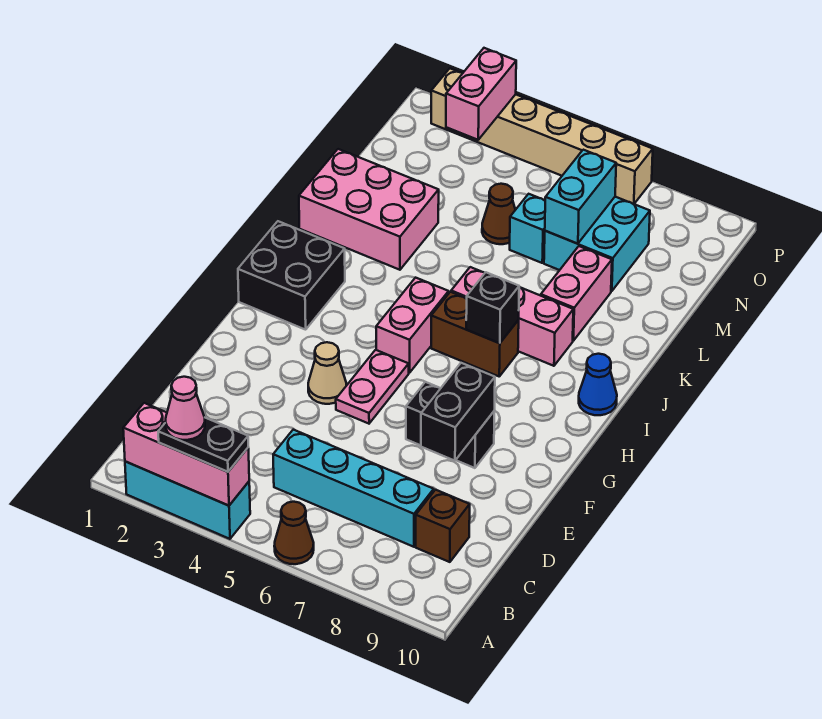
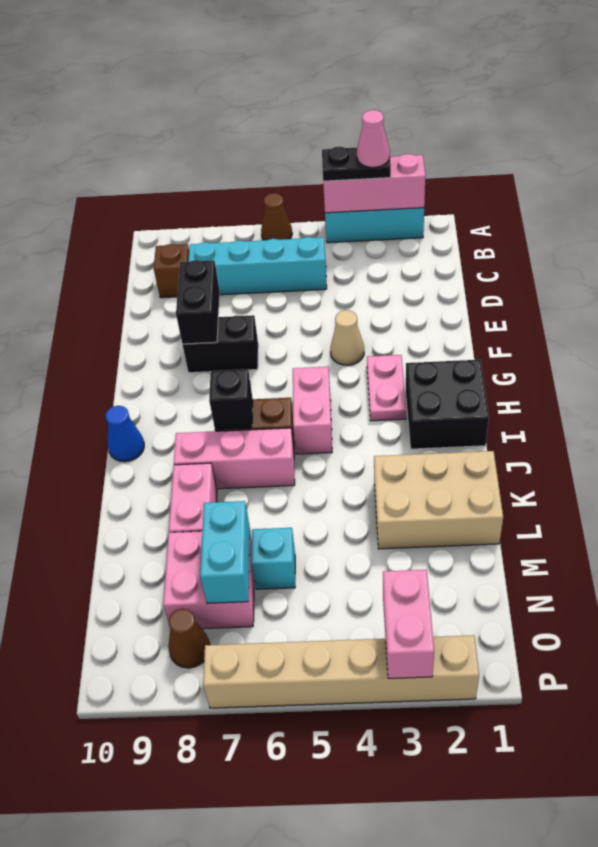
pink plate F5:G5 level 1 -> pink plate G3:H3 level 1
pink brick K1:L3 level 1 -> tan brick K1:L3 level 1
brown cone M5 level 1 -> brown cone O8 level 1
cyan brick M7:N8 level 1 -> pink brick M7:N8 level 1

